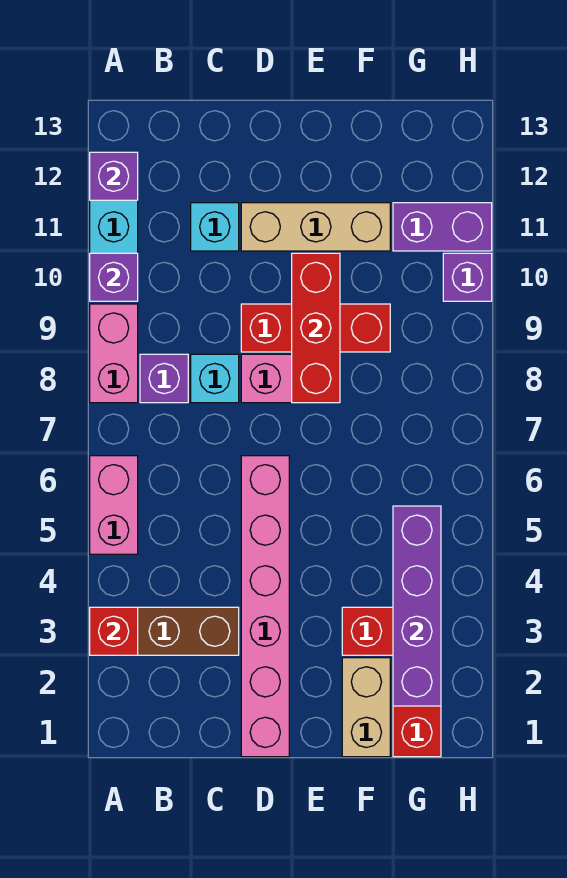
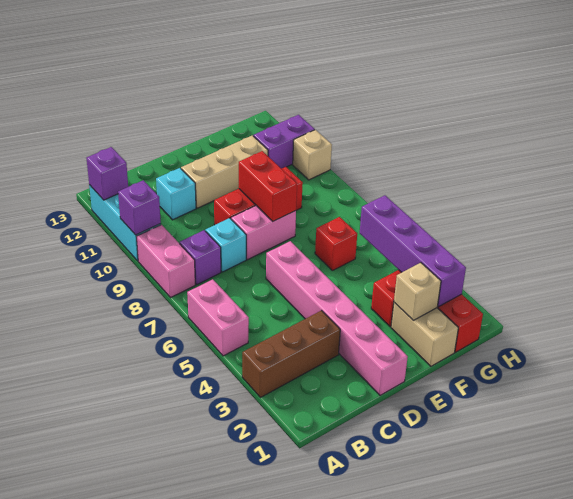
red brick A3 level 2 -> red brick F6 level 1
red brick E8:E10 level 2 -> red brick E8:E9 level 2
none -> tan brick F2 level 2
purple brick H10 level 1 -> tan brick H10 level 1

